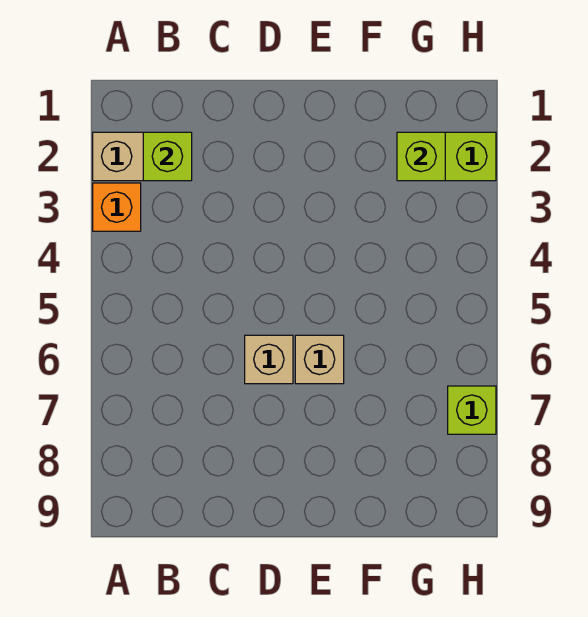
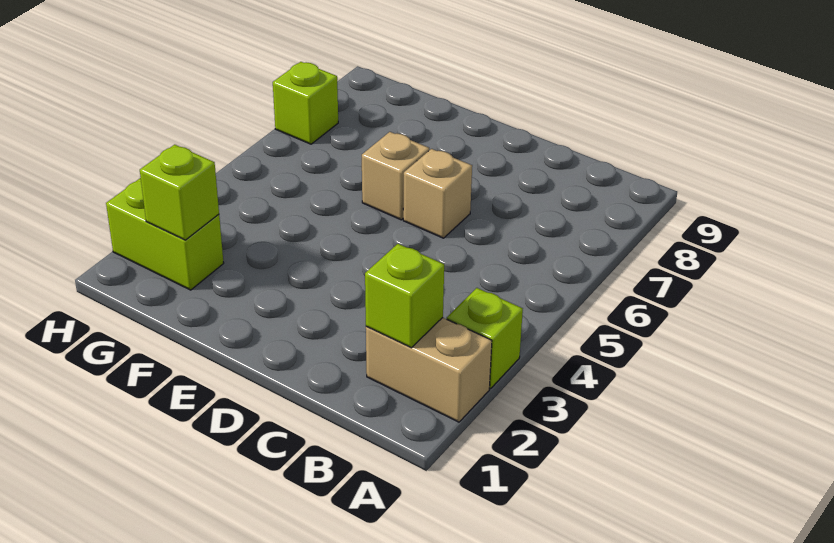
orange brick A3 level 1 -> lime brick A3 level 1

